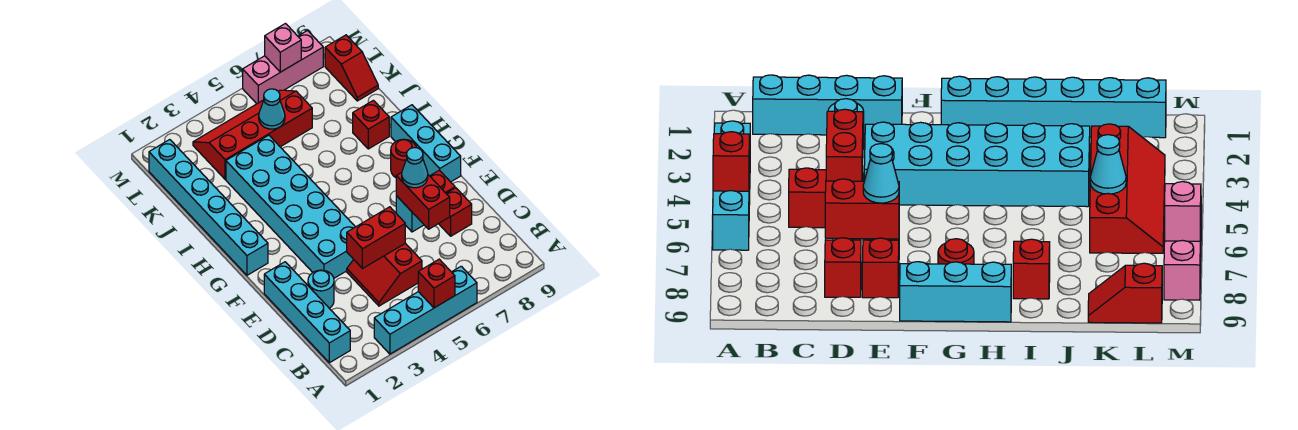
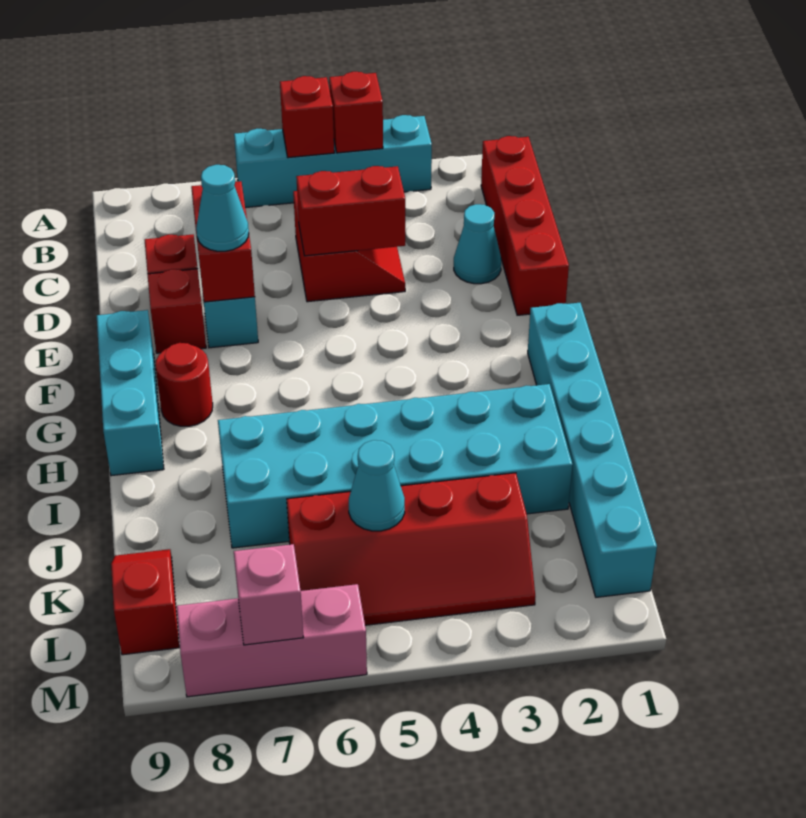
cyan brick B1:E1 level 1 -> red brick B1:E1 level 1
cyan round brick D2 level 1 -> cyan cone D2 level 1
cyan brick E3:J4 level 1 -> cyan brick I2:J7 level 1
red brick I8 level 1 -> red brick A4 level 2

